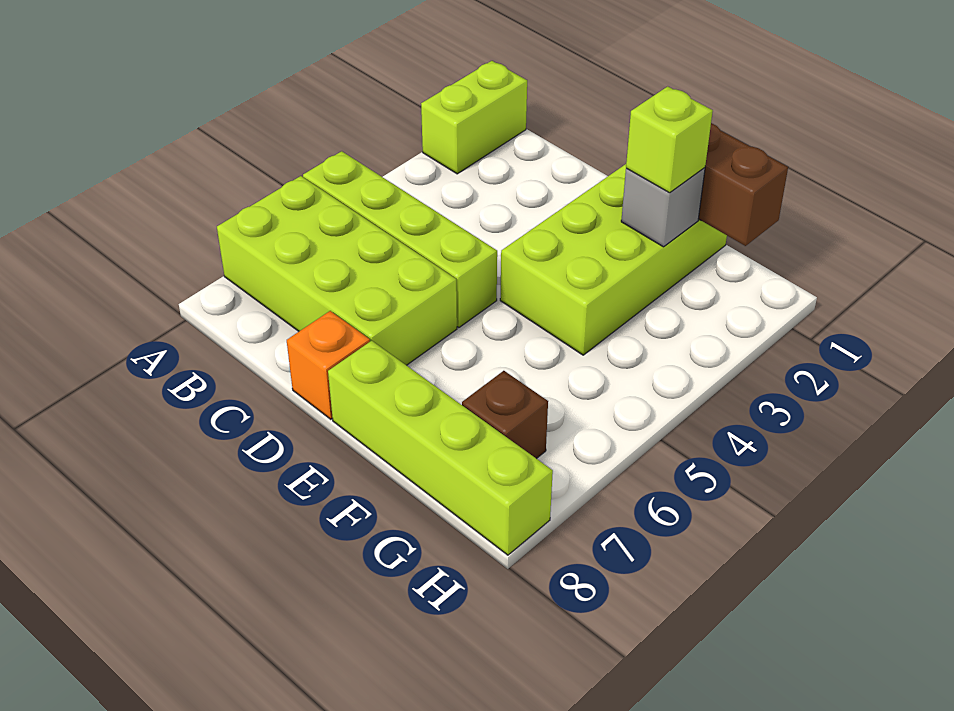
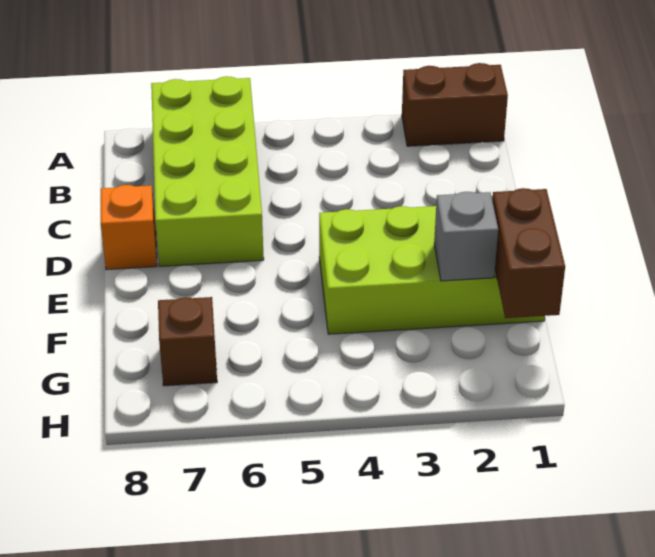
lime brick A1:A2 level 1 -> brown brick A1:A2 level 1
lime brick A5:D5 level 1 -> none
lime brick E8:H8 level 1 -> none
lime brick F2 level 3 -> none

